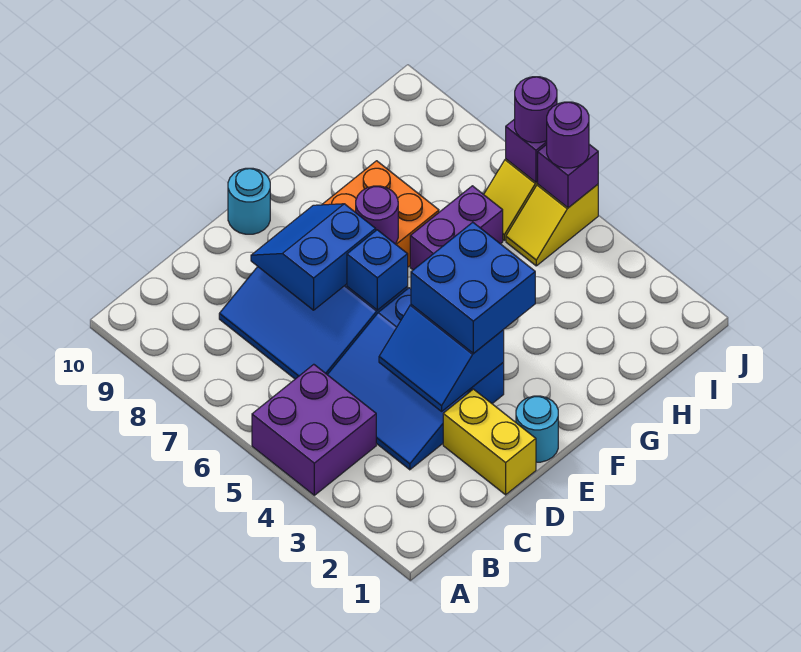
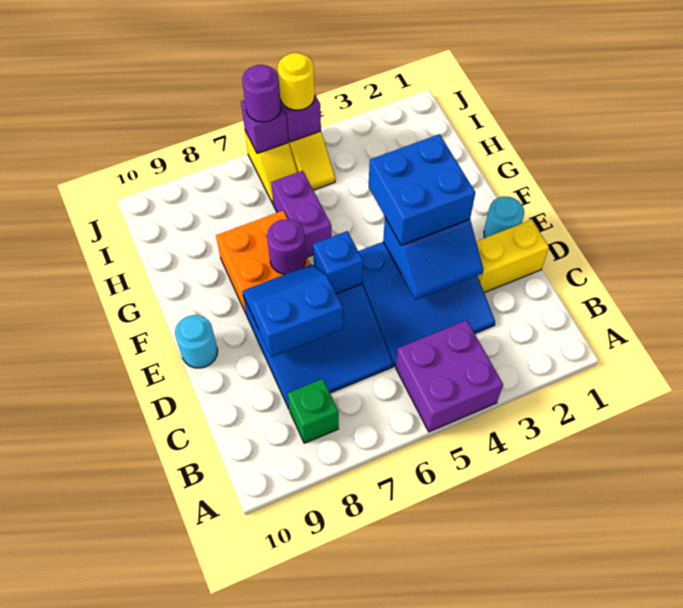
none -> green brick B8 level 1
blue slope D7:E8 level 2 top 7 -> blue slope D7:E8 level 2 top D
purple round brick J5 level 3 -> yellow round brick J5 level 3

